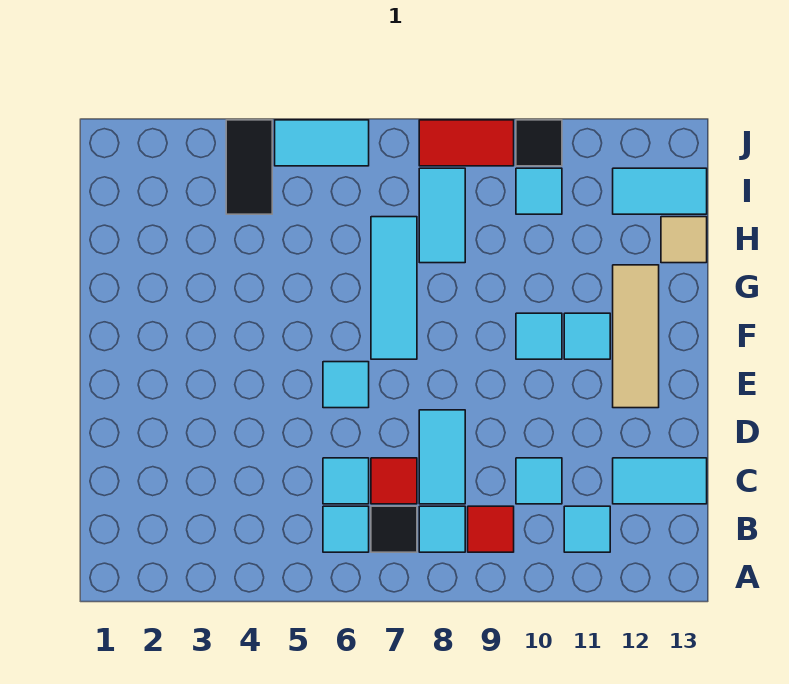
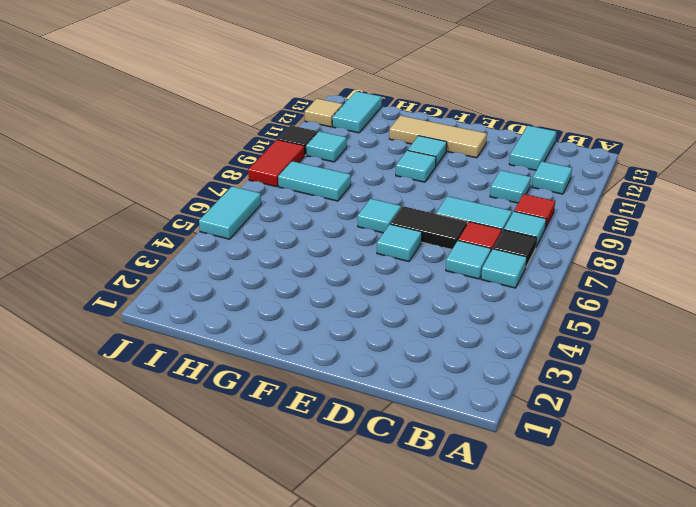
cyan tile F7:H7 level 1 -> cyan tile F7 level 1
tan tile H13 level 1 -> tan tile J12 level 1
black tile I4:J4 level 1 -> black tile D7:E7 level 1

